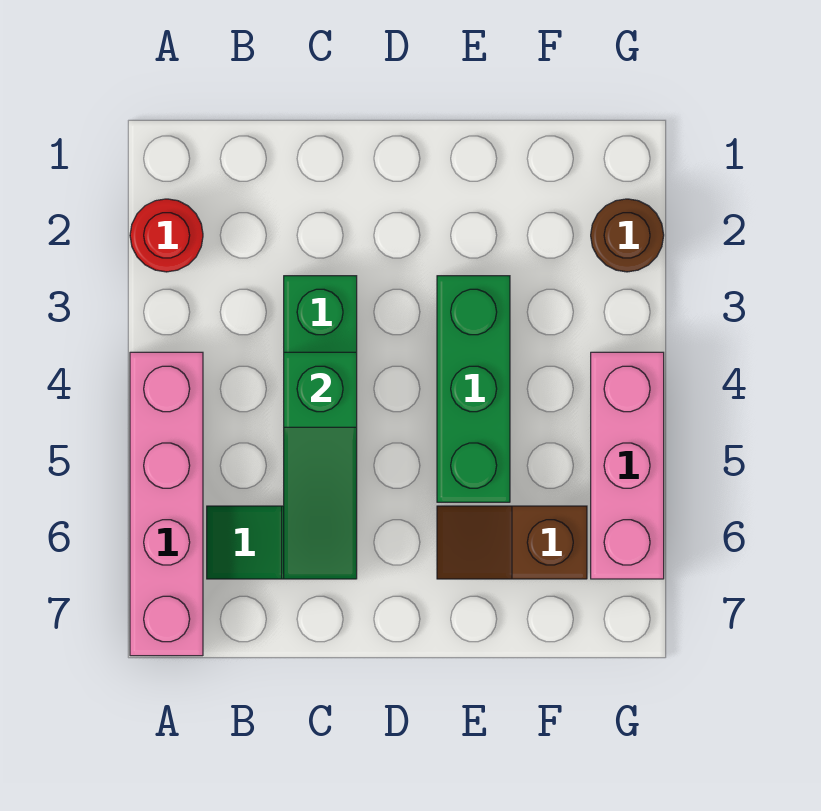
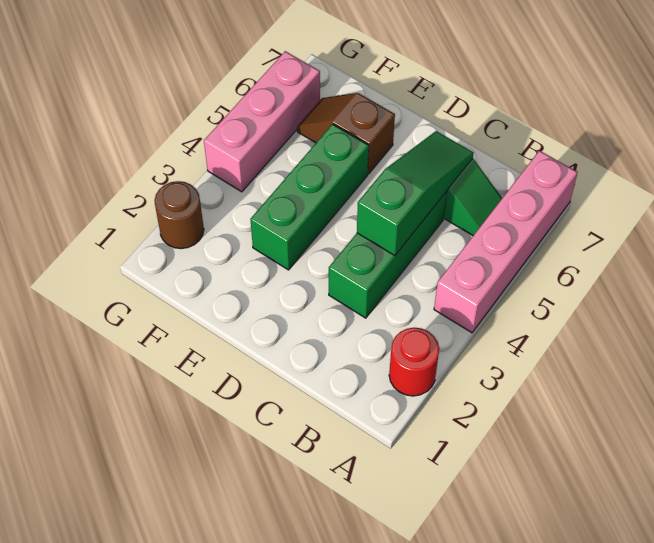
brown slope E6:F6 level 1 top F -> brown slope E6:F6 level 1 top E

